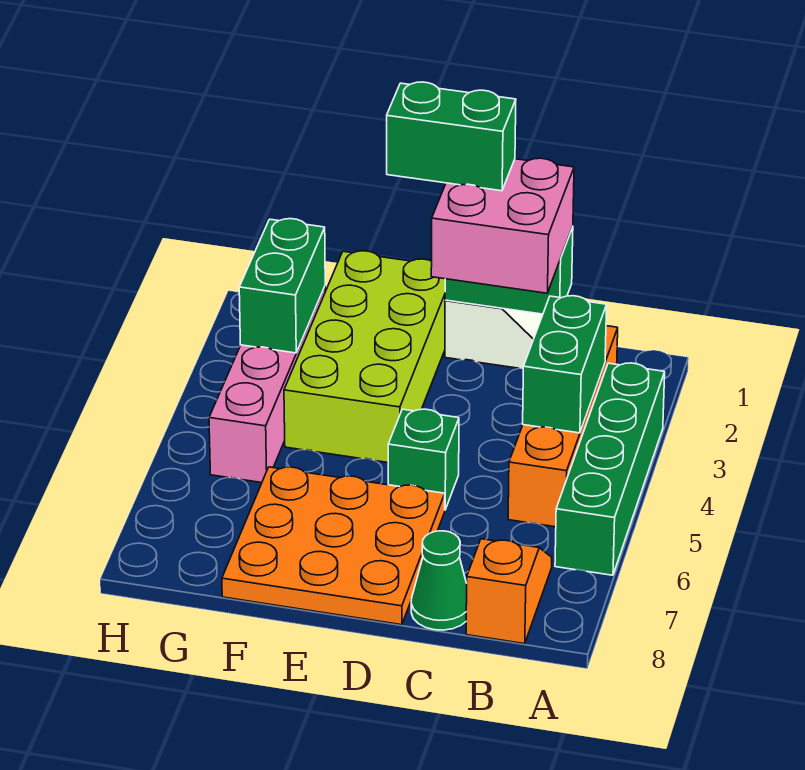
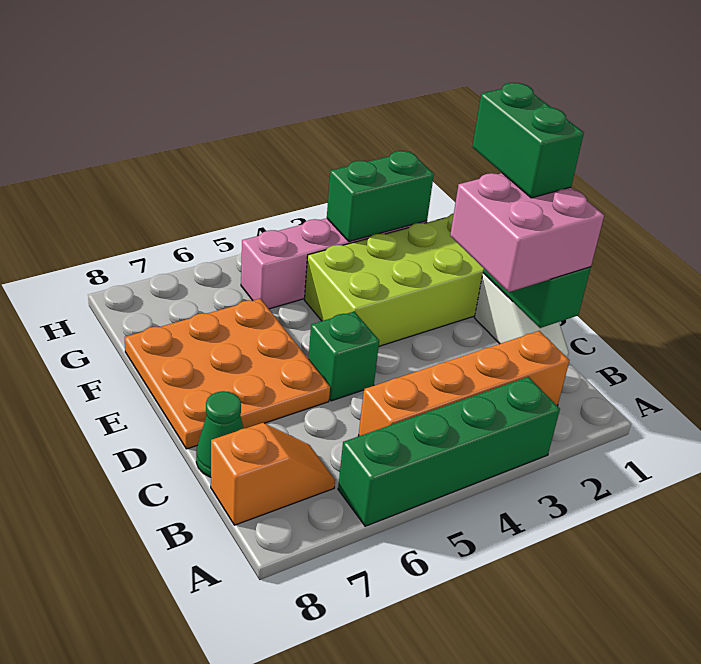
green brick B3:B4 level 2 -> none

